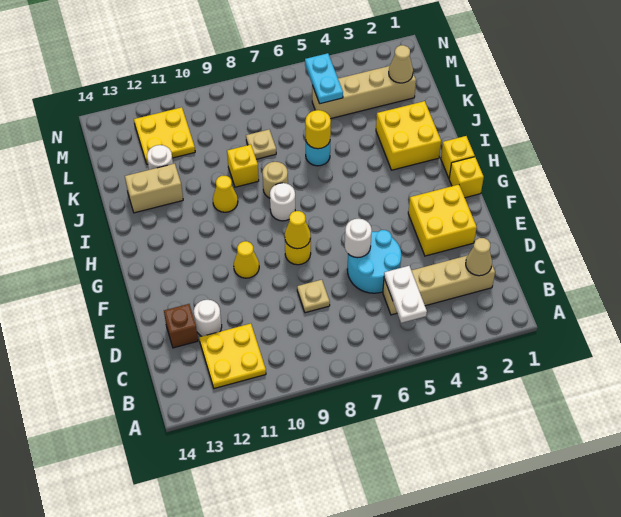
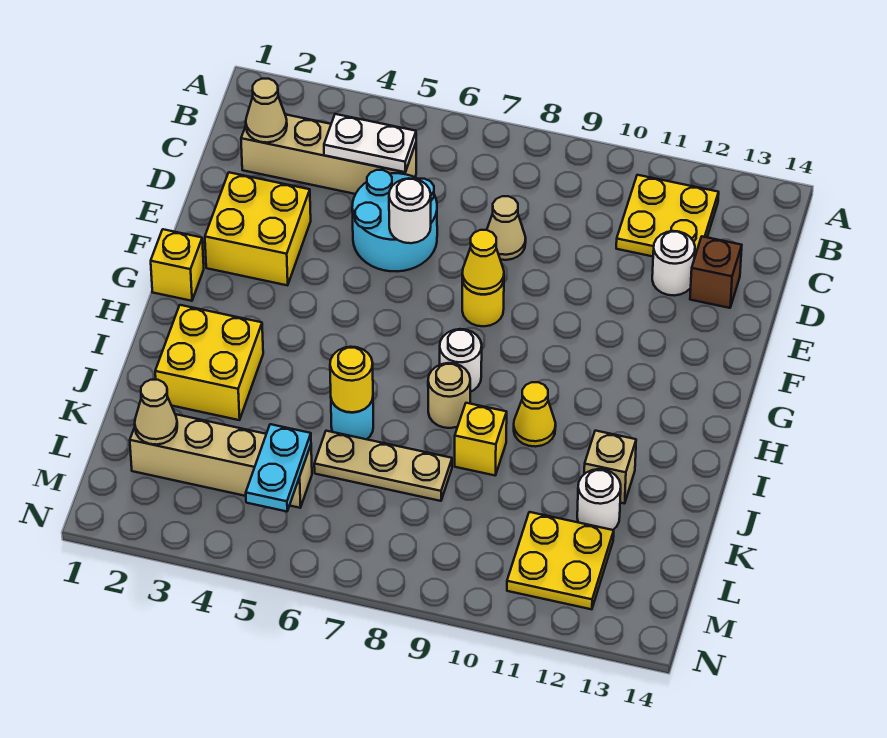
white plate B5:C5 level 2 -> white plate C4:C5 level 2
tan plate D8 level 1 -> tan cone D8 level 1
yellow cone F10 level 1 -> none
yellow brick H1 level 1 -> none
tan brick J12:J13 level 1 -> tan brick J12 level 1
tan plate K8 level 1 -> tan plate K6:K8 level 1

